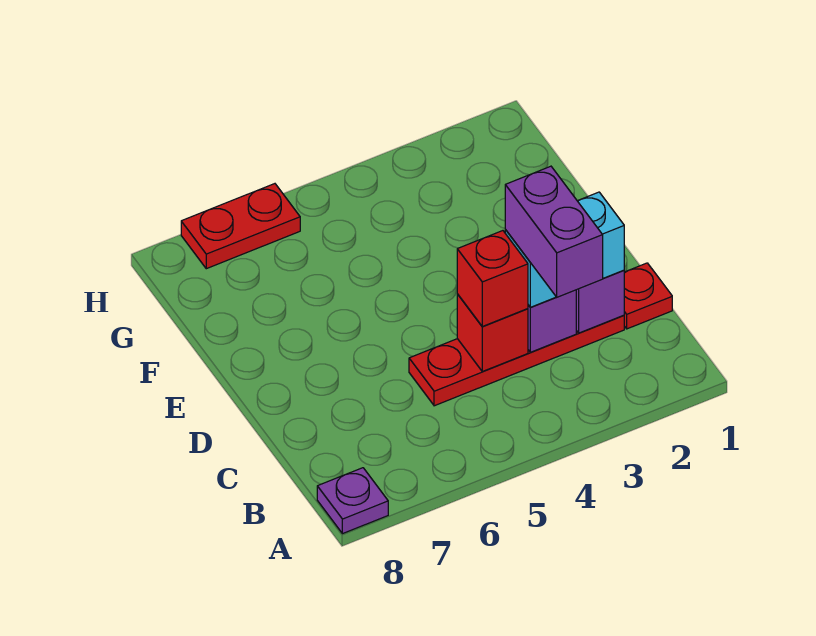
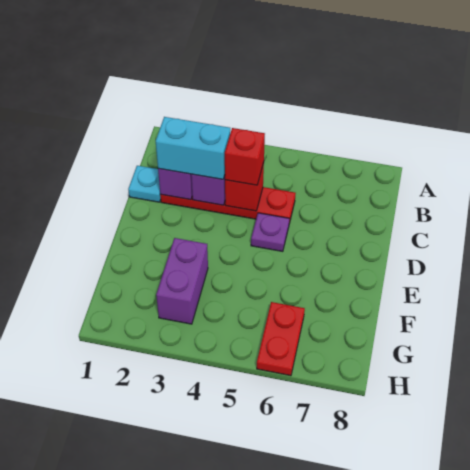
purple plate A8 level 1 -> purple plate D5 level 1
purple brick B3:C3 level 4 -> purple brick F3:G3 level 1
red plate C1 level 1 -> cyan plate C1 level 1
red plate H6:H7 level 1 -> red plate G6:H6 level 1

